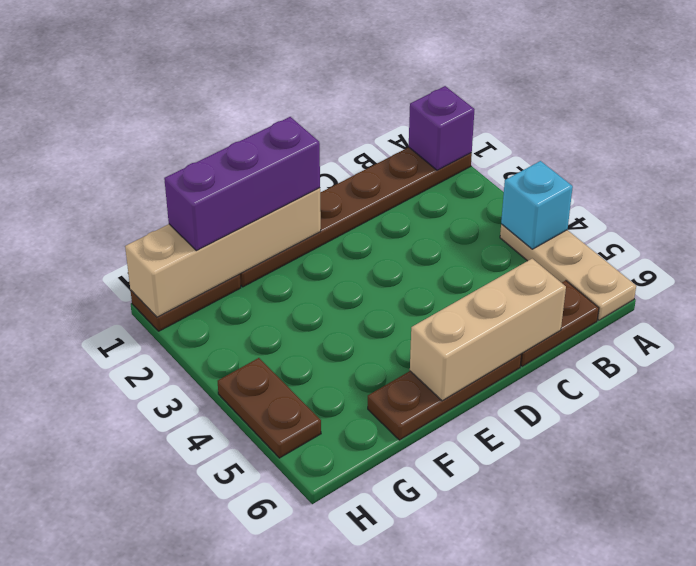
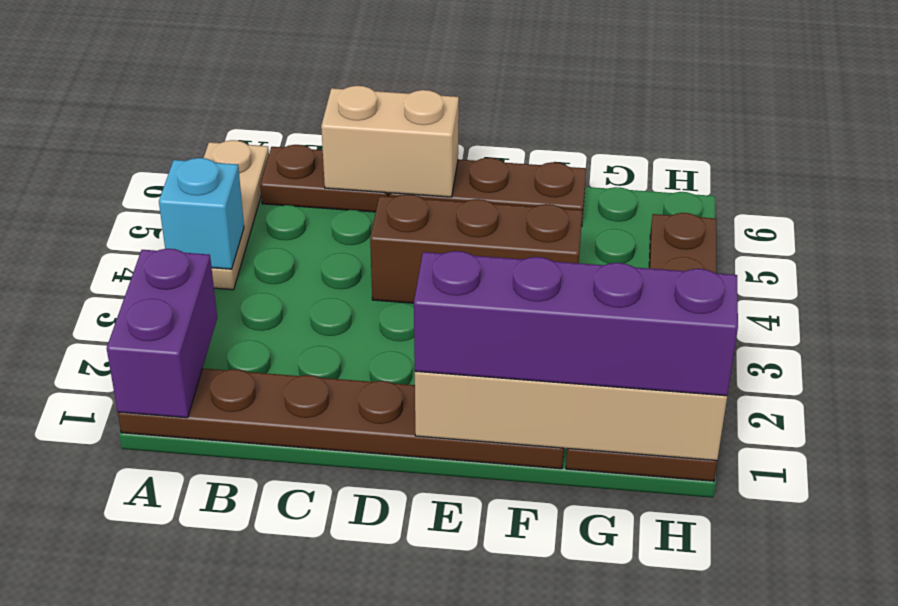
purple brick A1 level 2 -> purple brick A1:A2 level 2
tan brick C6:E6 level 2 -> tan brick C6:D6 level 2
none -> brown brick D4:F4 level 1
purple brick E1:G1 level 3 -> purple brick E1:H1 level 3

